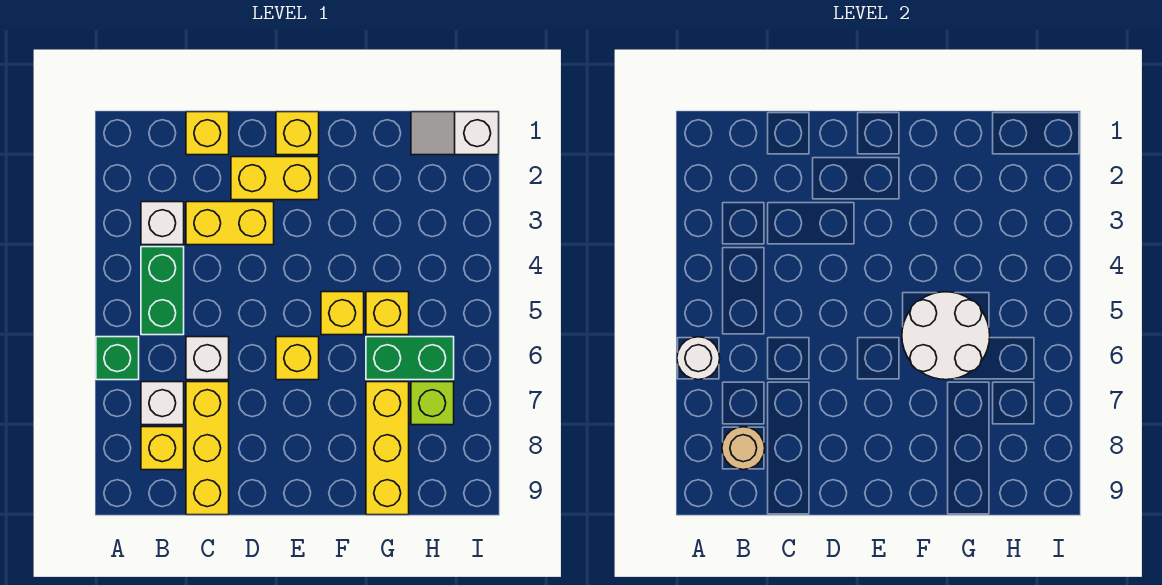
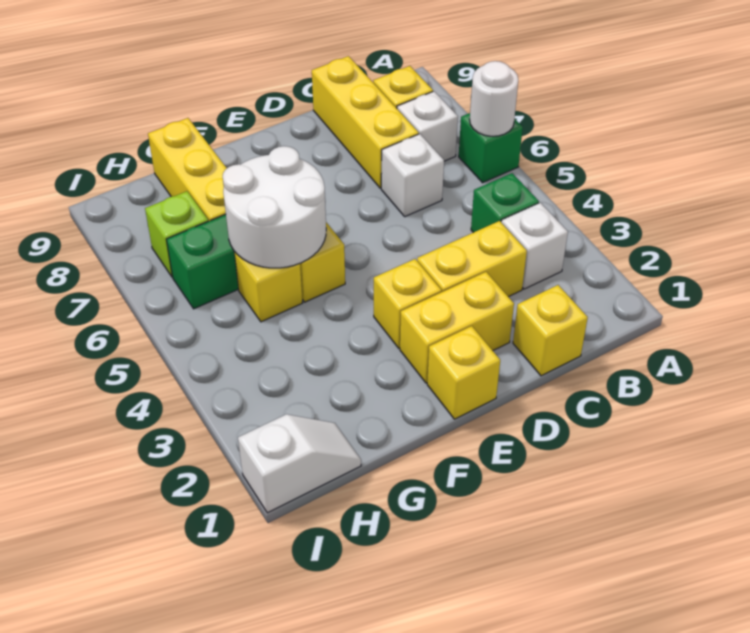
green brick B4:B5 level 1 -> green brick B4 level 1
tan round brick B8 level 2 -> none
yellow brick E6 level 1 -> yellow brick E3 level 1

